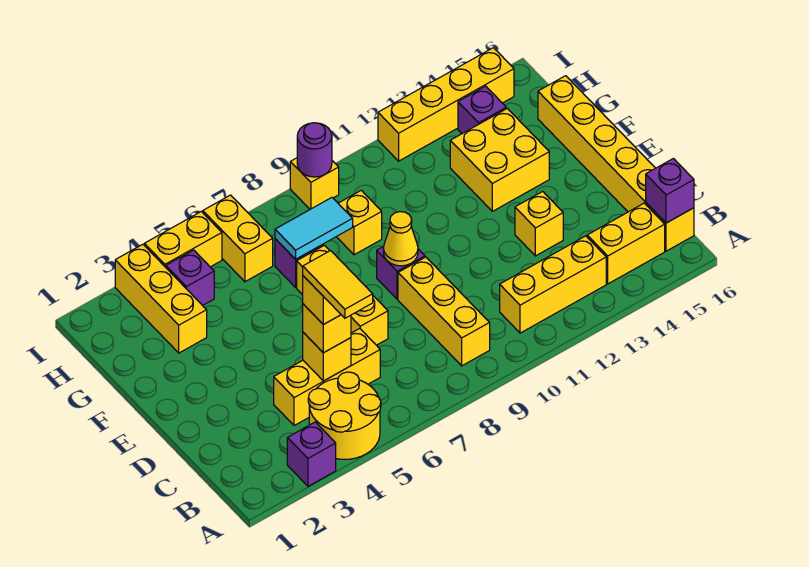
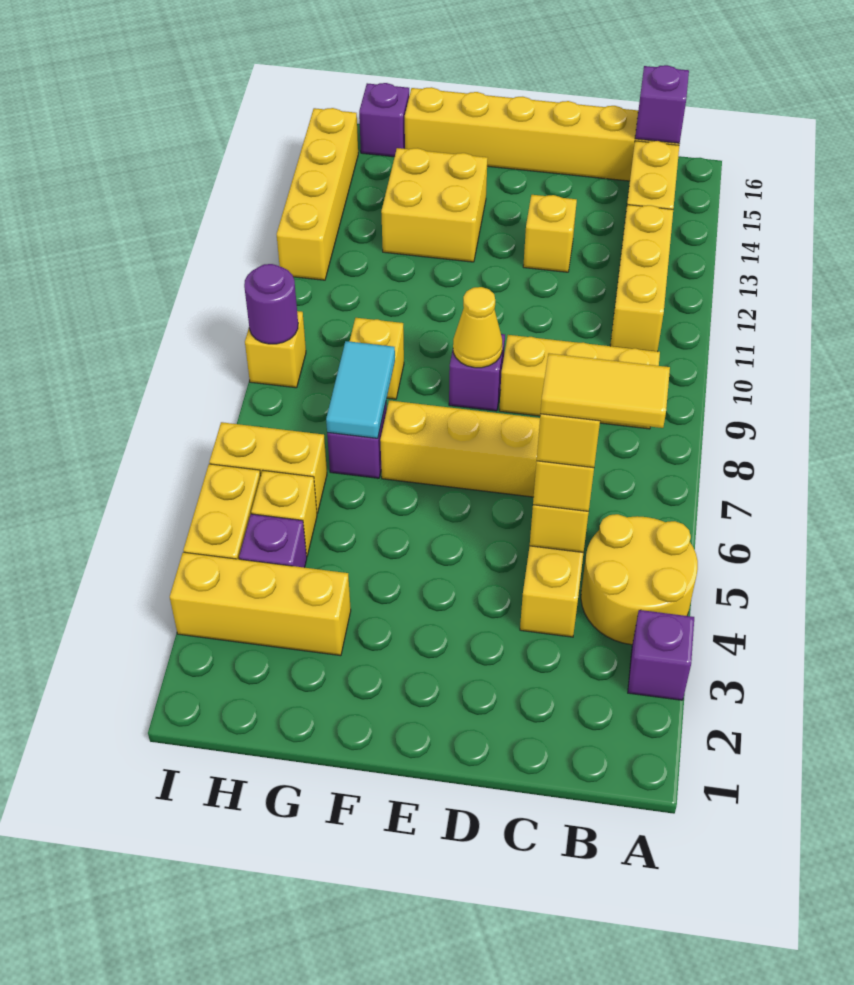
none -> yellow brick H5 level 1
purple brick H14 level 1 -> purple brick H16 level 1

